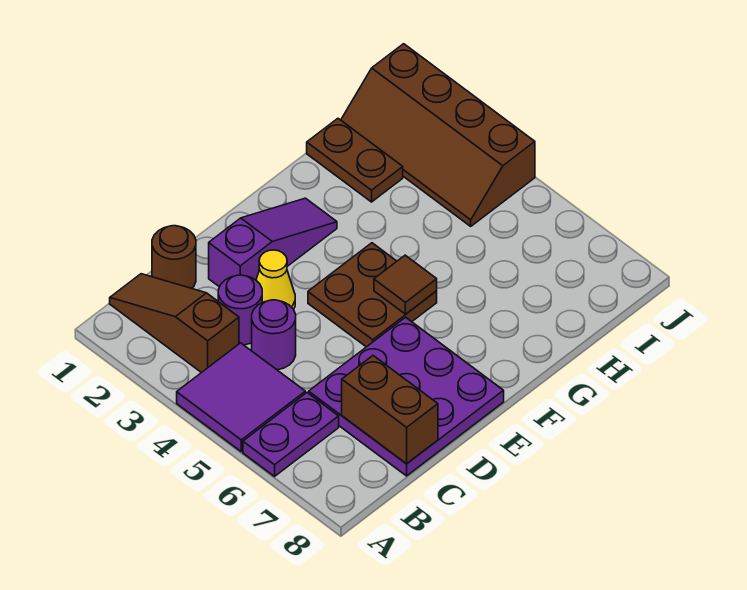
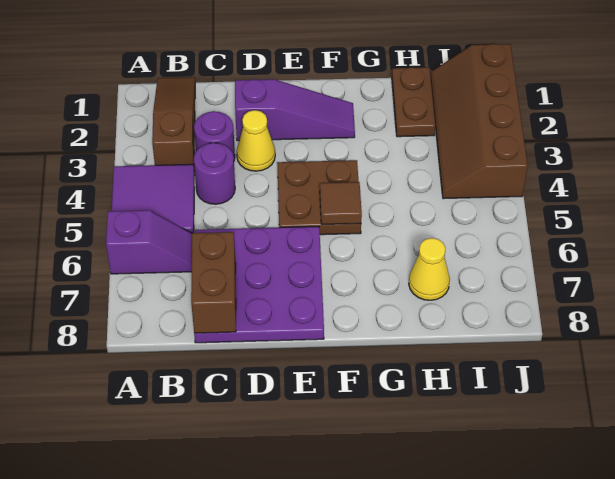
purple plate A6:B6 level 1 -> purple slope A6:B6 level 1 top A
brown round brick C1 level 1 -> none
none -> yellow cone H7 level 1

